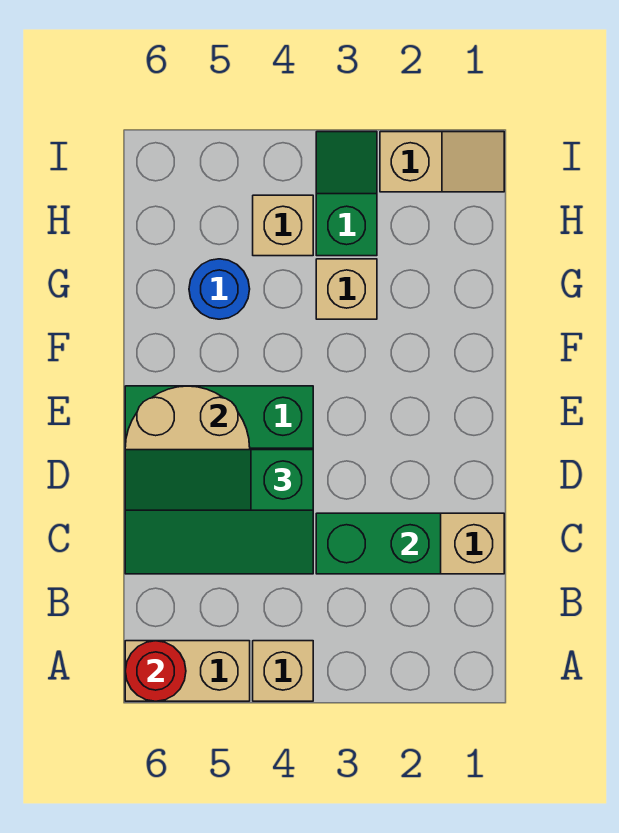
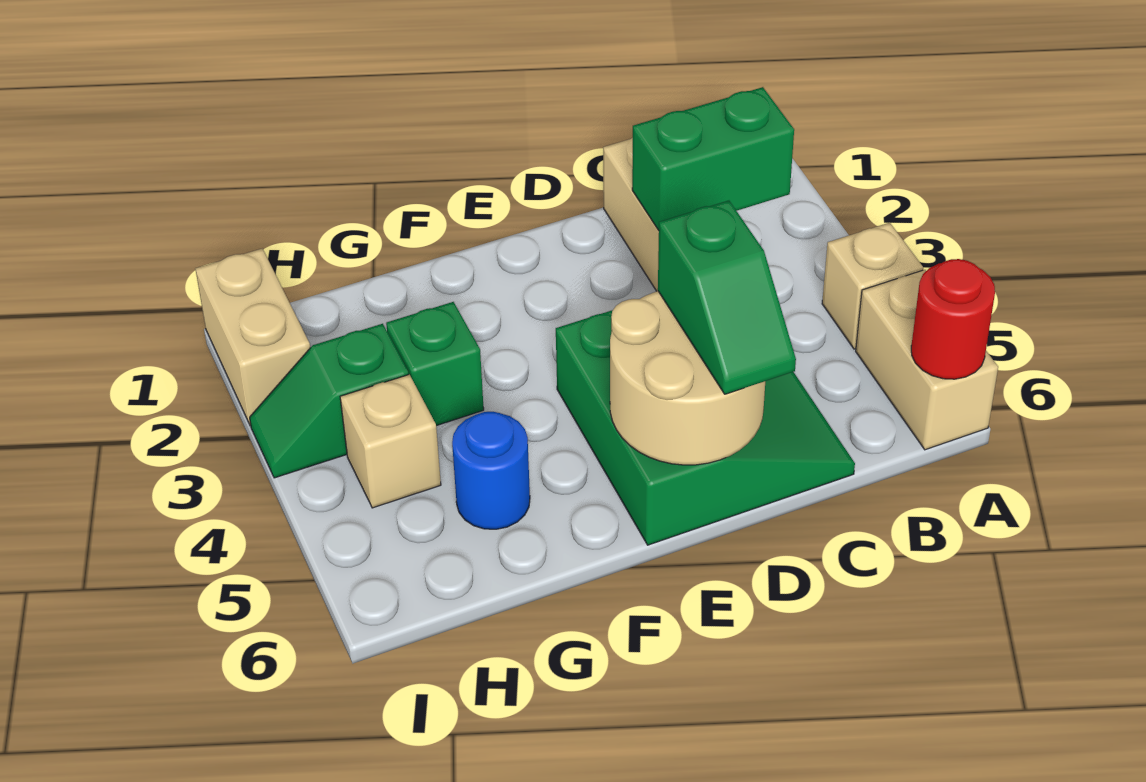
green brick C2:C3 level 2 -> green brick B2:C2 level 2
green slope D4:D6 level 3 top 4 -> green slope D5:D6 level 3 top 5
tan brick G3 level 1 -> green brick G3 level 1
tan slope I1:I2 level 1 top 2 -> tan brick I1:I2 level 1

